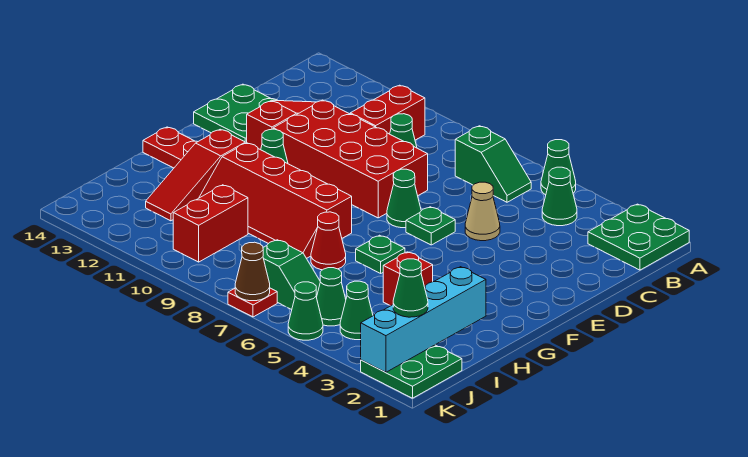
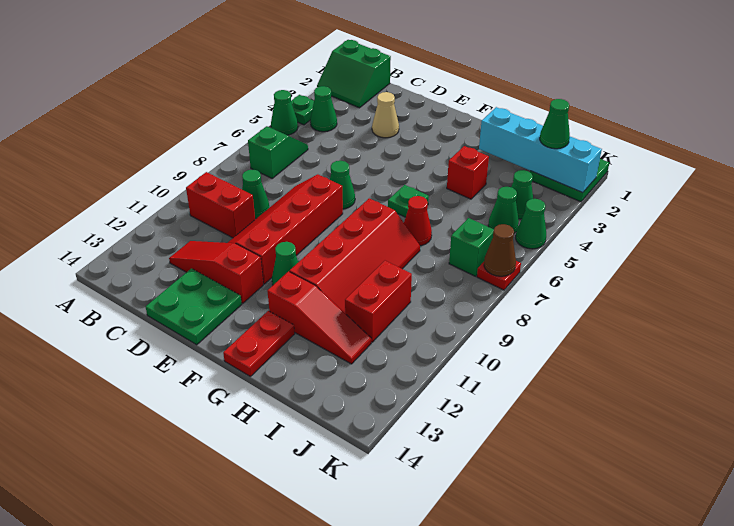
green plate A1:B2 level 1 -> green slope A1:B2 level 1 top 1
tan cone D5 level 1 -> tan cone D3 level 1
red brick D8:E11 level 1 -> red slope D8:E11 level 1 top E
green plate E6 level 1 -> green plate A4 level 1
red brick I10:J10 level 1 -> red brick I10:I11 level 1

